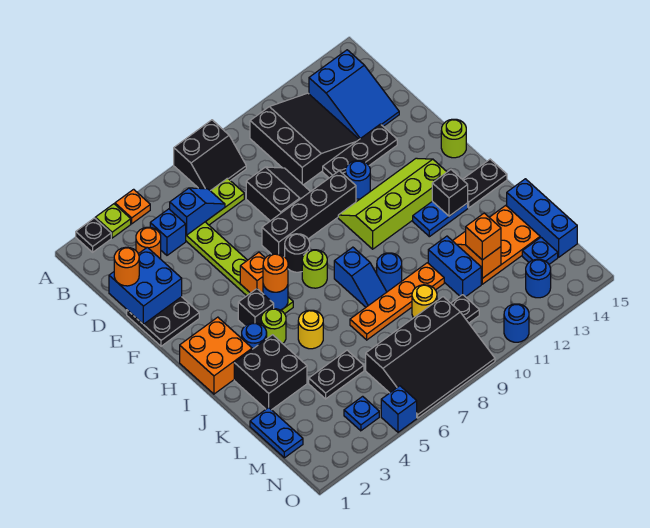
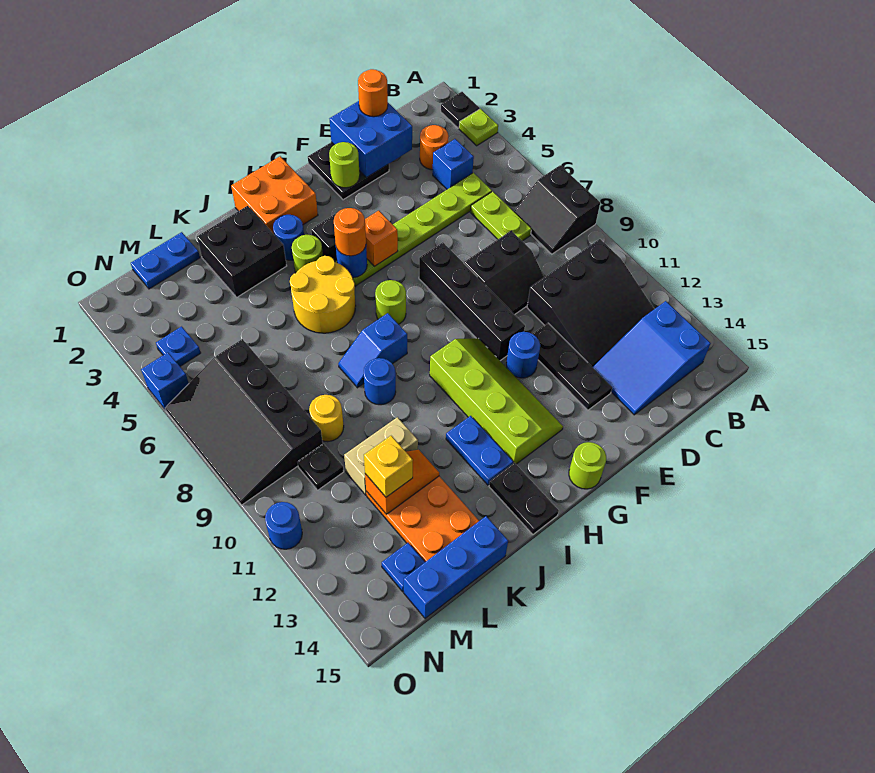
orange plate A4 level 1 -> none
blue slope C5:C6 level 2 top 5 -> none
none -> lime round brick F2 level 2
black round brick G7 level 1 -> none
black brick I13 level 2 -> none
yellow round brick J5 level 1 -> yellow round brick I5:J6 level 1
orange plate K7:K10 level 1 -> none
blue brick K11:L11 level 1 -> tan brick K11:L11 level 1
black plate L4:L5 level 1 -> none
orange brick L12 level 3 -> yellow brick L12 level 3
blue round brick N13 level 1 -> none

